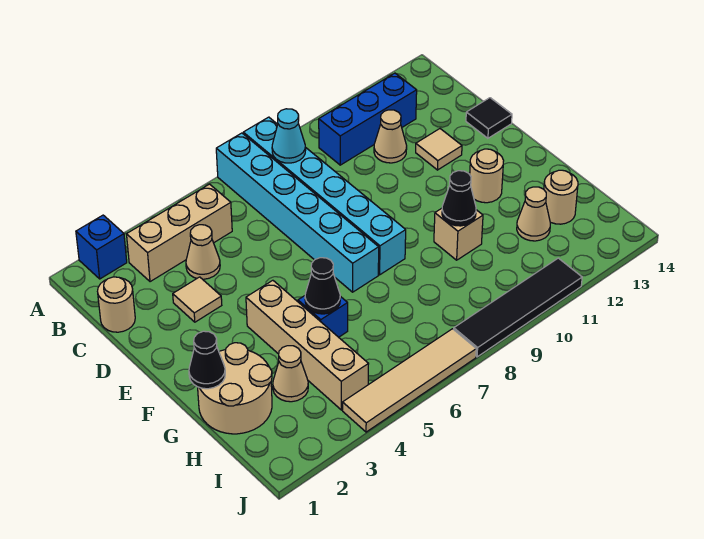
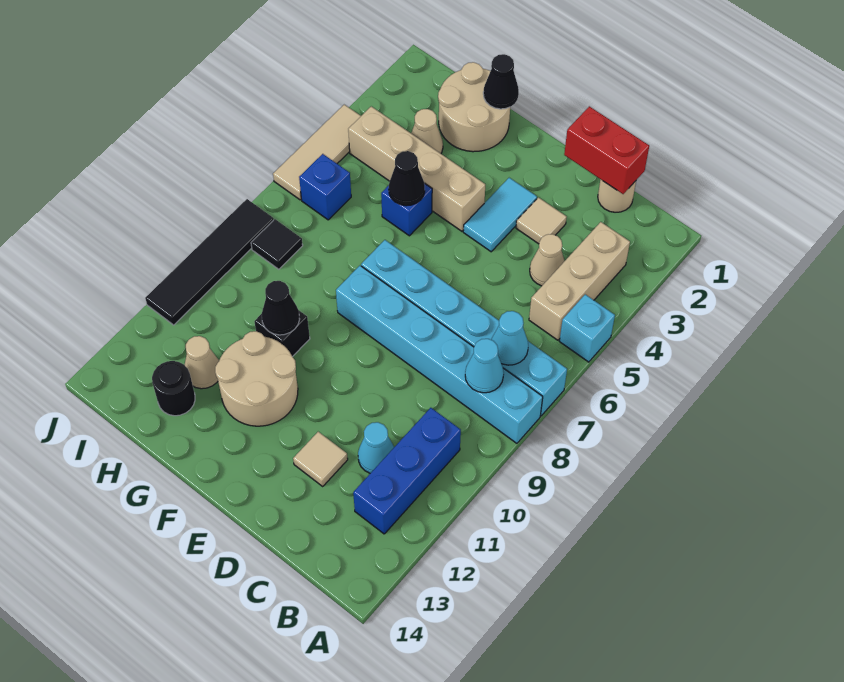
blue brick A2 level 1 -> blue brick I6 level 1
none -> cyan brick A5 level 1
none -> cyan cone B7 level 2
none -> red brick C1:D1 level 2
tan cone C11 level 1 -> cyan cone C11 level 1
black tile D14 level 1 -> black tile I8 level 1
none -> cyan tile E3:E4 level 1
tan round brick F12 level 1 -> tan round brick F11:G12 level 1
tan brick G10 level 1 -> black brick G10 level 1
tan round brick H13 level 1 -> black round brick H13 level 1
tan tile J4:J7 level 1 -> tan tile J4:J6 level 1

